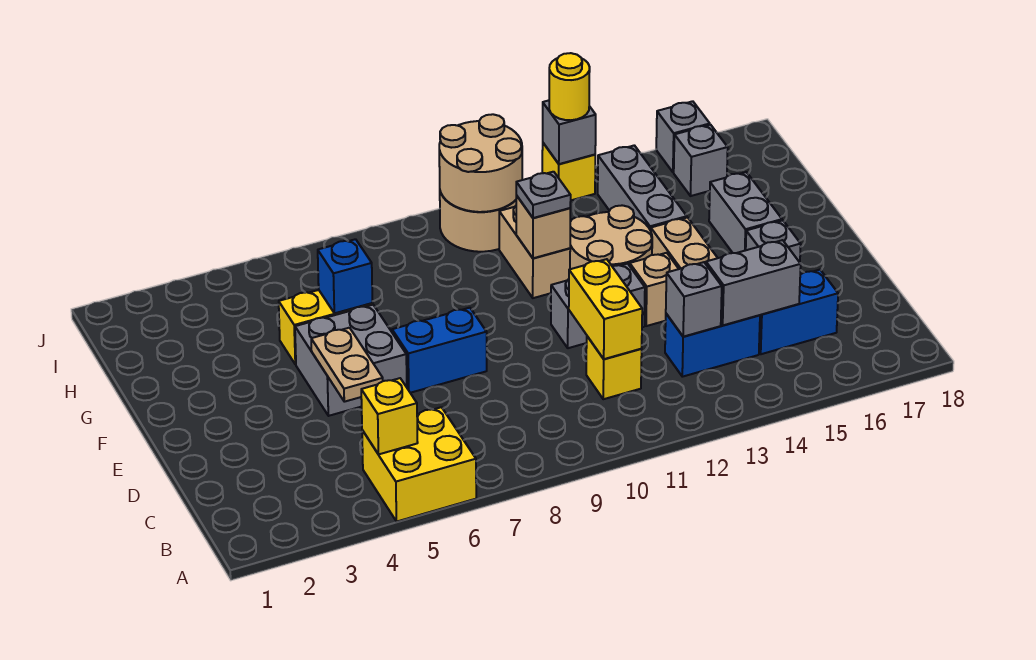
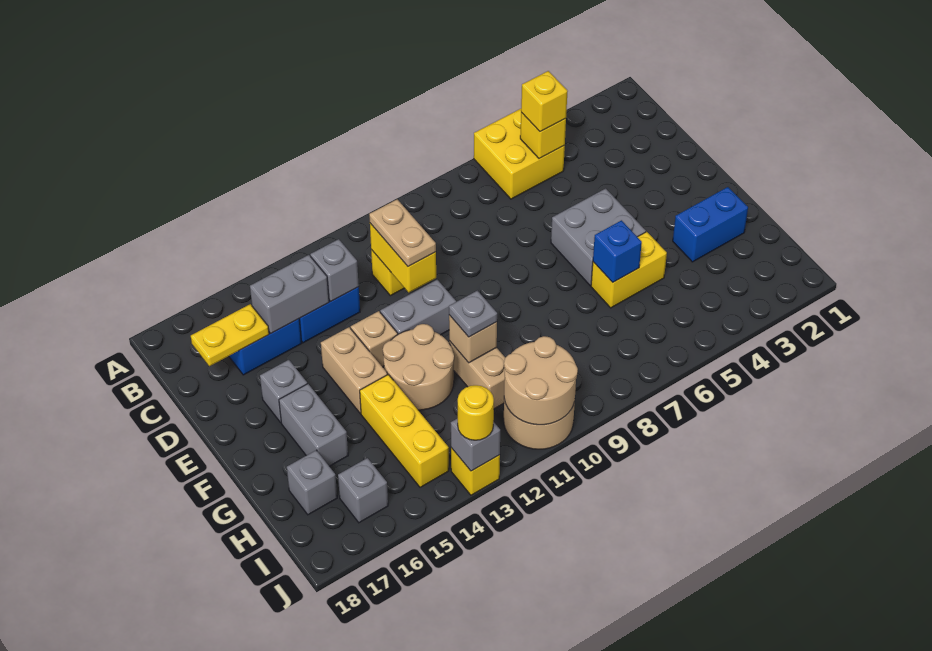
none -> yellow brick B5 level 3
none -> yellow plate C16:C17 level 2
tan plate D5:E5 level 2 -> tan plate C11:D11 level 3
blue brick E7:E8 level 1 -> blue brick G2:G3 level 1
grey brick G14:I14 level 1 -> yellow brick G14:I14 level 1
grey brick J16 level 1 -> grey brick H17 level 1

